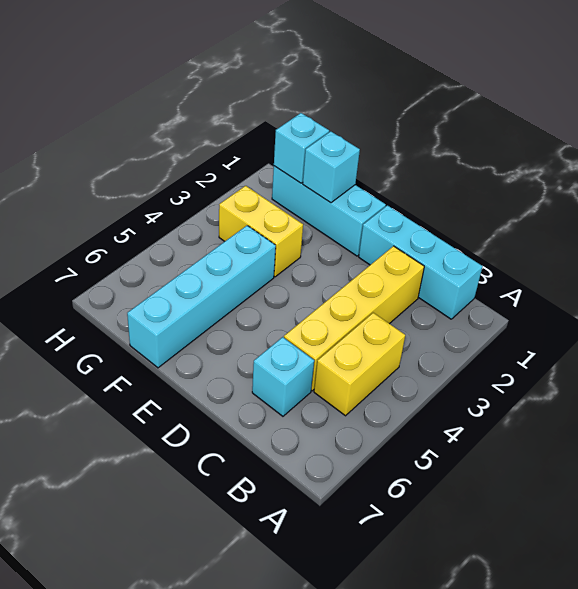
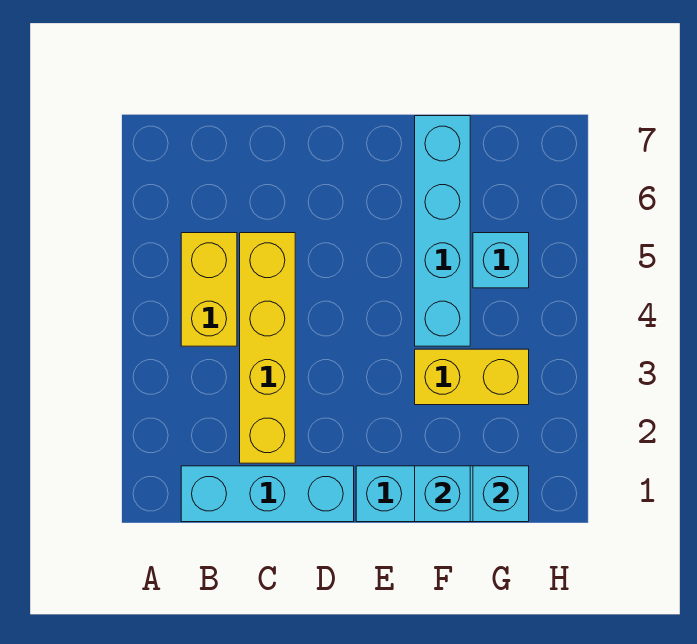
cyan brick C6 level 1 -> cyan brick G5 level 1

